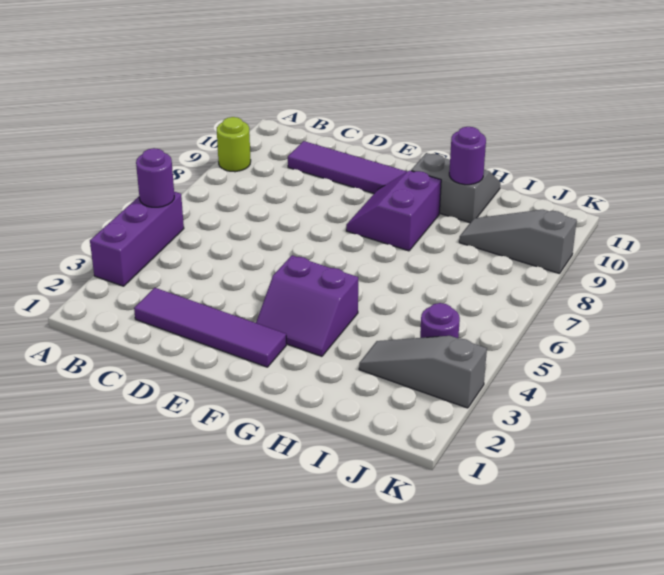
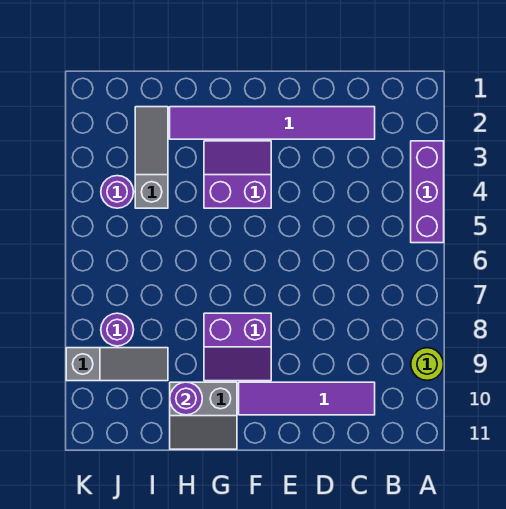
purple round brick A5 level 2 -> purple round brick J8 level 1
purple tile C2:F2 level 1 -> purple tile C2:H2 level 1
purple slope F8:G9 level 1 top G -> purple slope F8:G9 level 1 top 8
grey slope I3:K3 level 1 top K -> grey slope I2:I4 level 1 top 4

